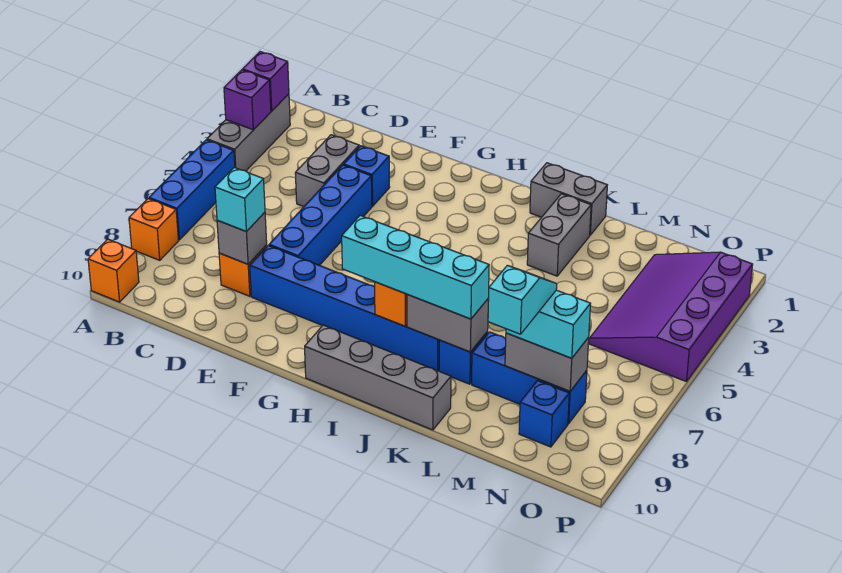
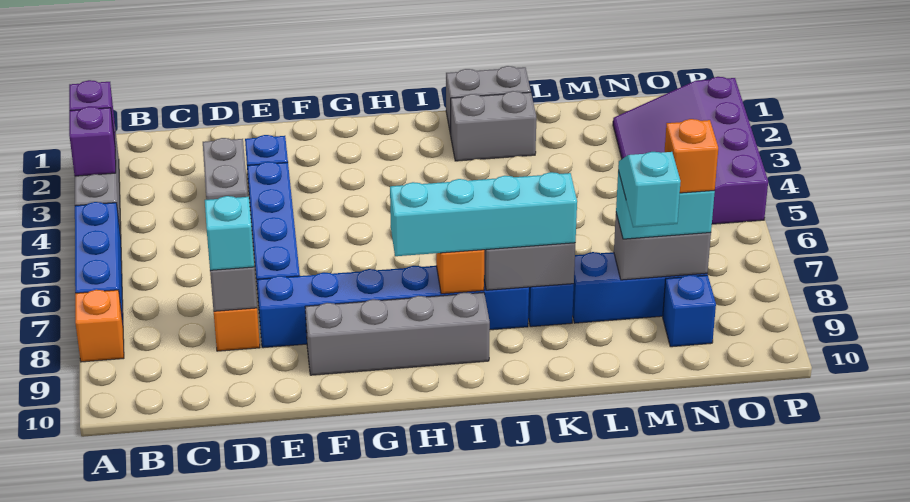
orange brick A10 level 1 -> orange brick N8 level 4
grey brick H10:K10 level 1 -> grey brick F9:I9 level 1
grey brick K2:K3 level 1 -> grey brick J2:K2 level 1

